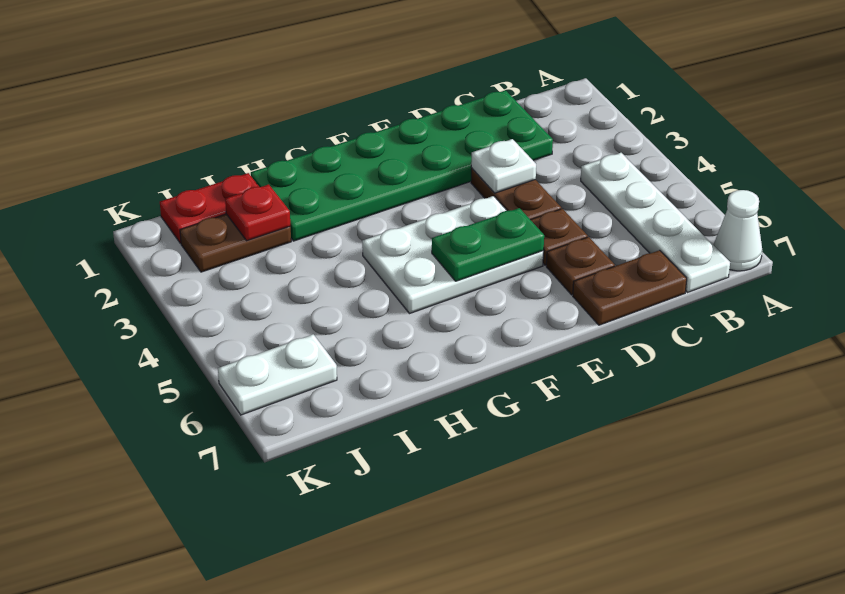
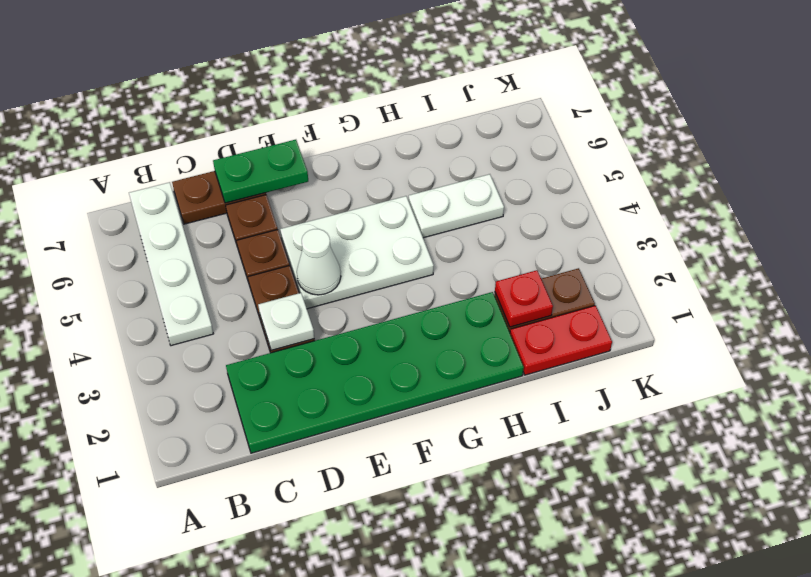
white cone A7 level 1 -> white cone E4 level 2
green plate E5:F5 level 2 -> green plate D7:E7 level 2
white plate J6:K6 level 1 -> white plate H5:I5 level 1

